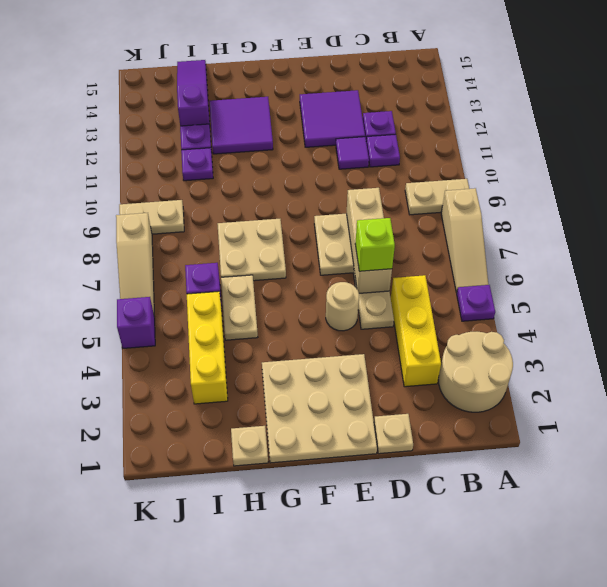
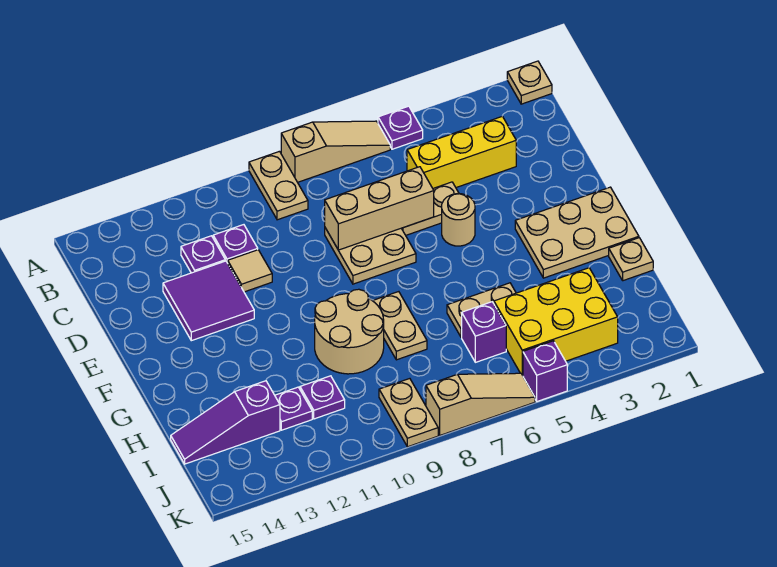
tan round brick A2:B3 level 1 -> tan round brick G9:H10 level 1
tan plate D1 level 1 -> tan plate A1 level 1
lime brick D6 level 3 -> none
purple tile D11 level 1 -> tan tile D11 level 1
tan plate E1:G3 level 1 -> tan plate F1:G3 level 1
tan plate G7:H8 level 1 -> tan plate G8:H8 level 1
purple tile G12:H13 level 1 -> none
yellow brick I3:I5 level 1 -> yellow brick I3:J5 level 1

